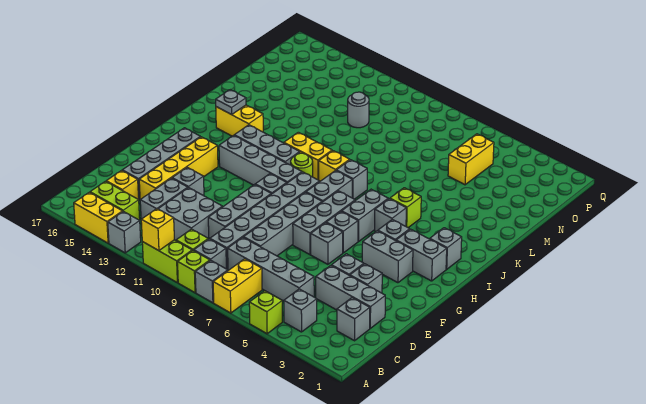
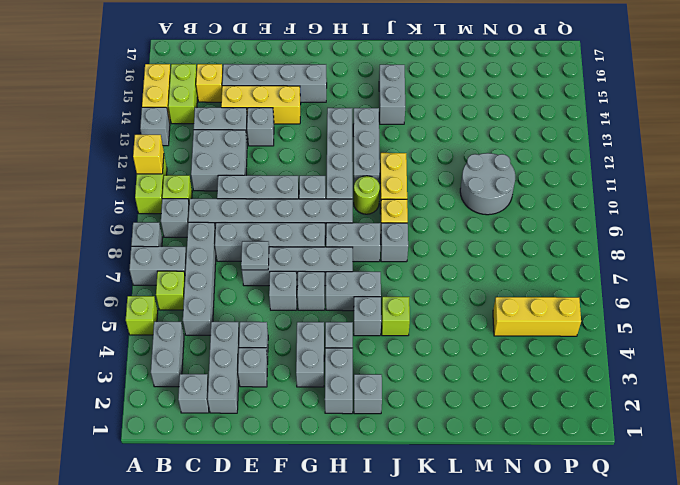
yellow brick A7:B7 level 1 -> grey brick A7:B7 level 1
lime brick A9 level 1 -> lime brick B6 level 1
grey brick B4 level 1 -> grey brick B3:B4 level 1
yellow brick D14:G14 level 1 -> yellow brick D14:F14 level 1
grey brick F7:H7 level 1 -> grey brick E7:H7 level 1
yellow brick J14:J15 level 1 -> grey brick J14:J15 level 1
grey plate J15 level 2 -> grey plate E7 level 2
yellow brick N5:O5 level 1 -> yellow brick N5:P5 level 1
grey round brick N11 level 1 -> grey round brick M10:N11 level 1

